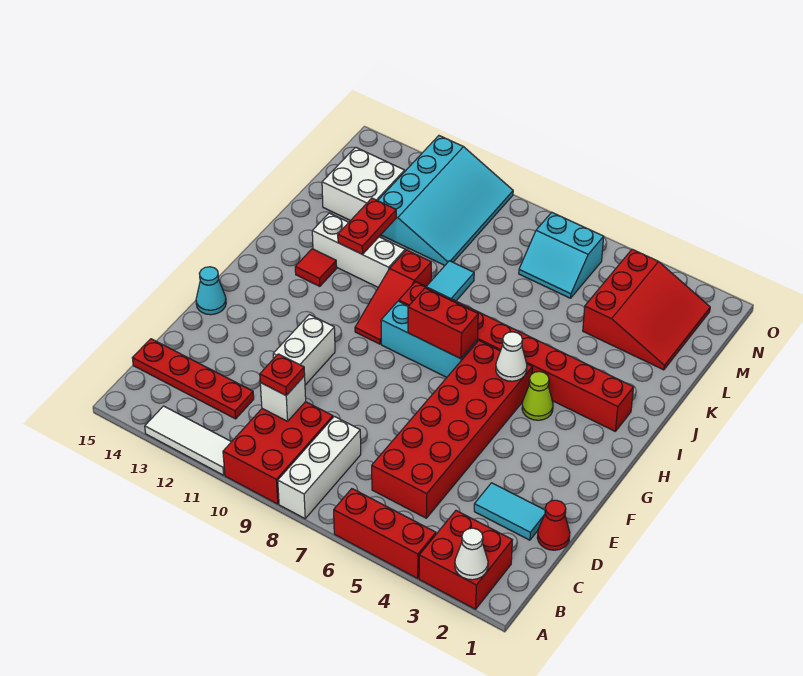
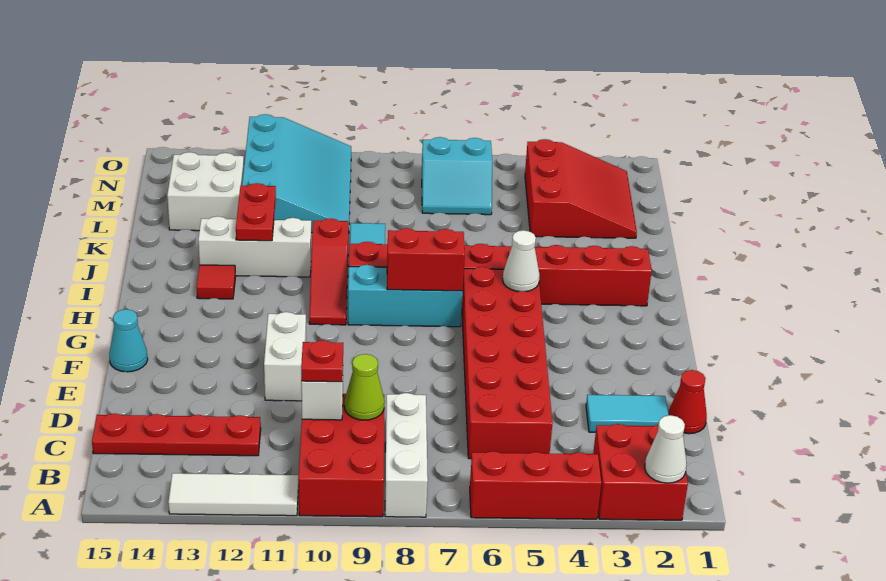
lime cone H4 level 1 -> lime cone C9 level 2

